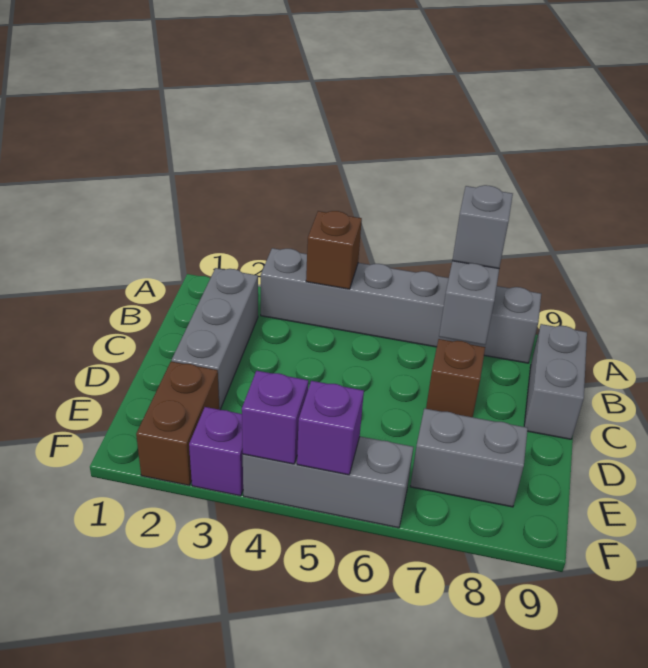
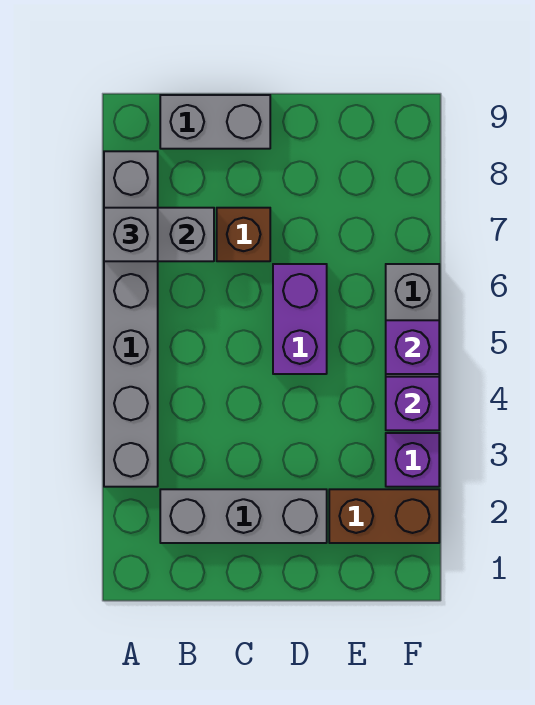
brown brick A4 level 2 -> none
none -> purple brick D5:D6 level 1
grey brick E7:E8 level 1 -> none

